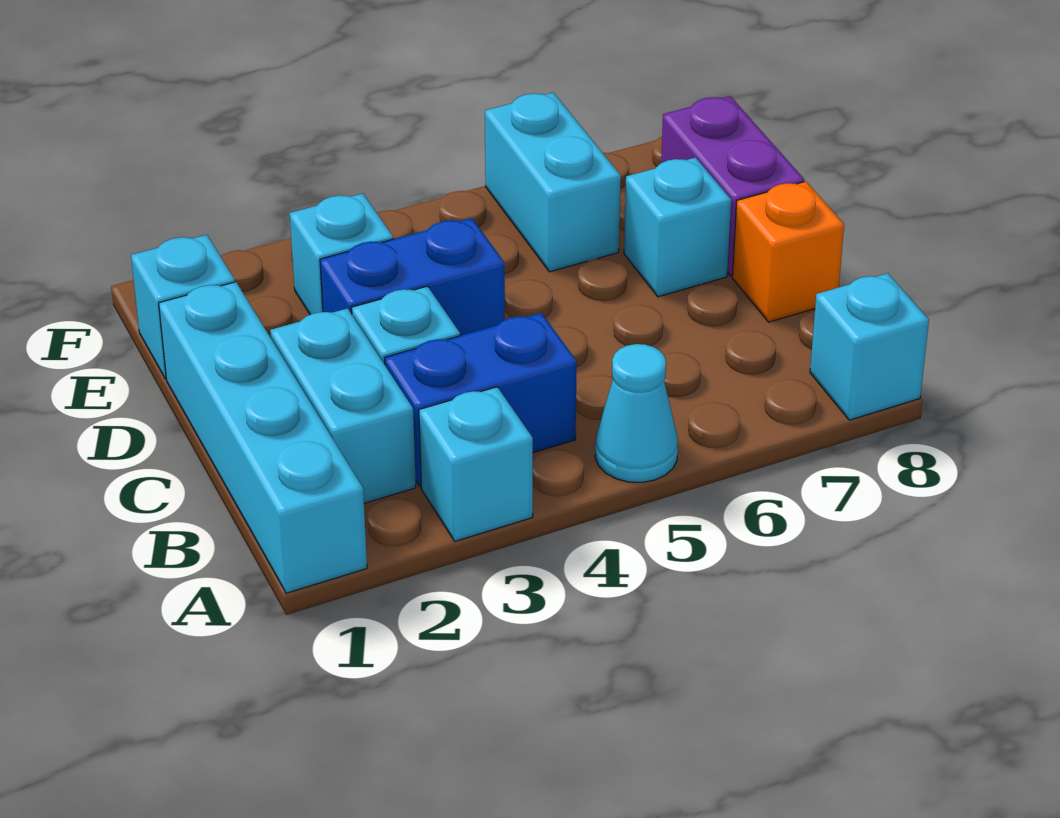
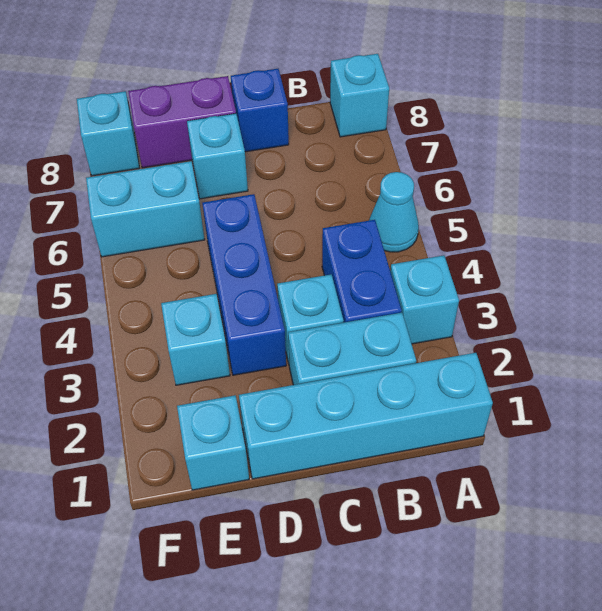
orange brick C8 level 1 -> blue brick C8 level 1
blue brick D3:D4 level 1 -> blue brick D3:D5 level 1
none -> cyan brick F8 level 1

